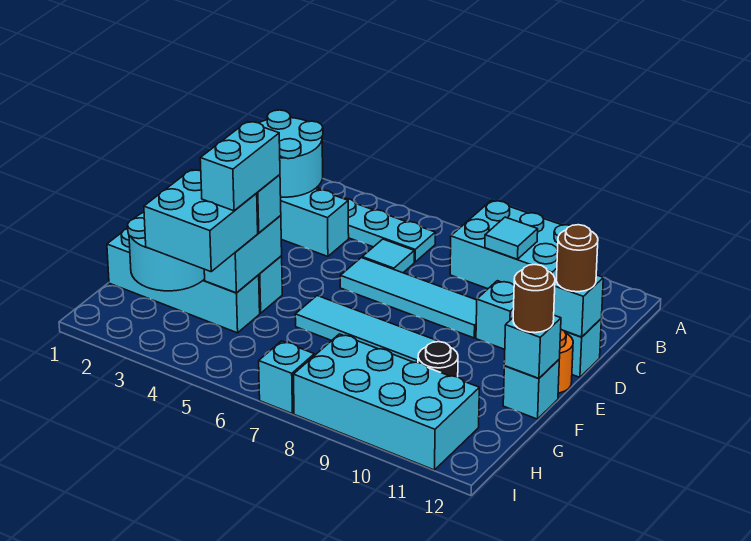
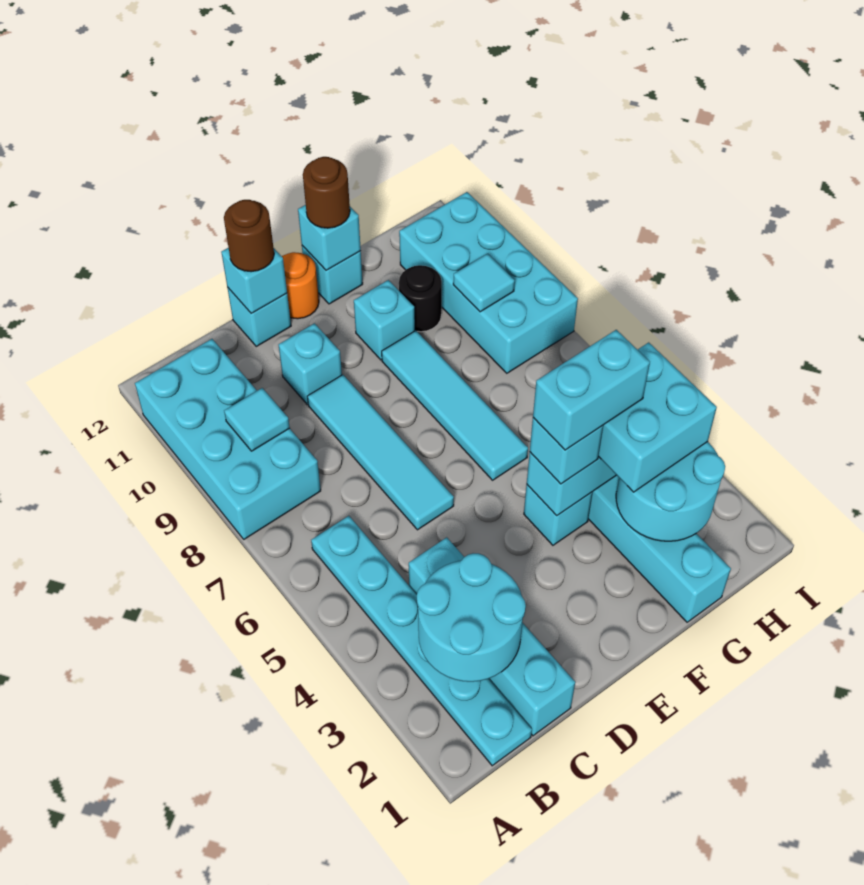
cyan brick A8:B10 level 1 -> cyan brick A8:B11 level 1
cyan tile C6 level 1 -> cyan tile H9 level 2
cyan brick I7 level 1 -> cyan brick F10 level 1

